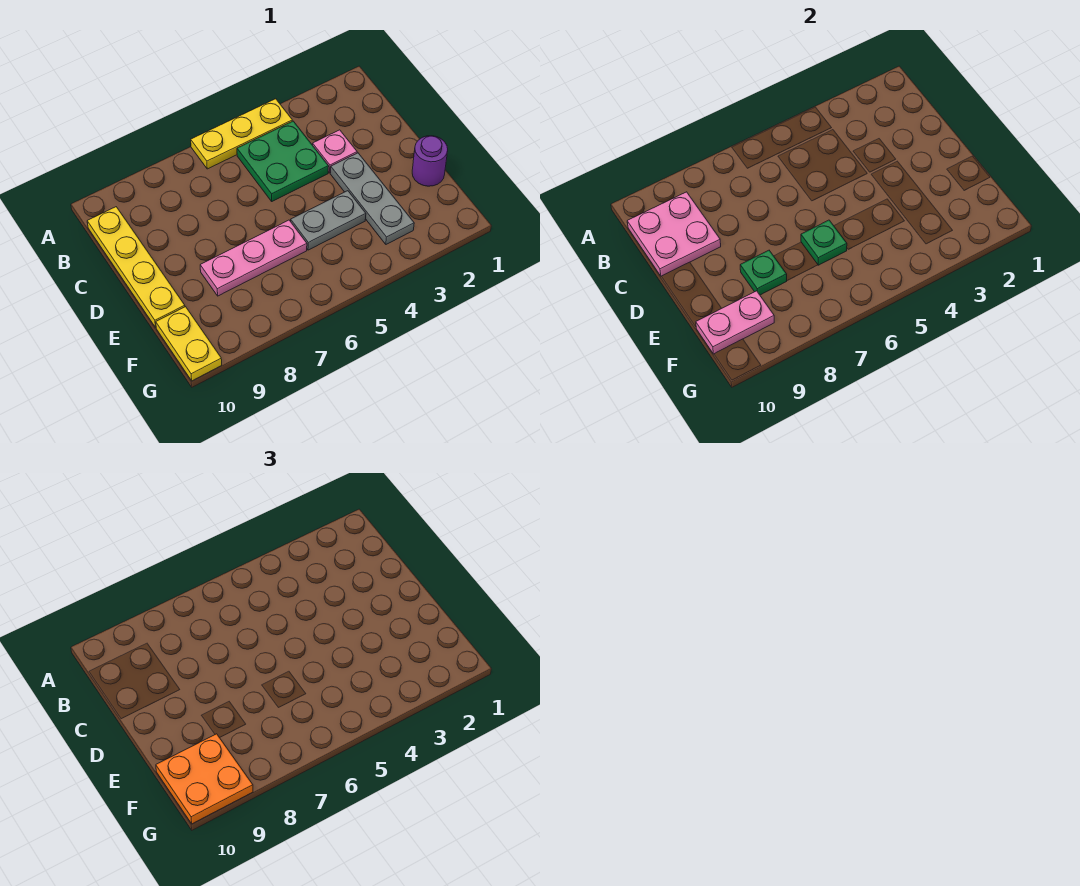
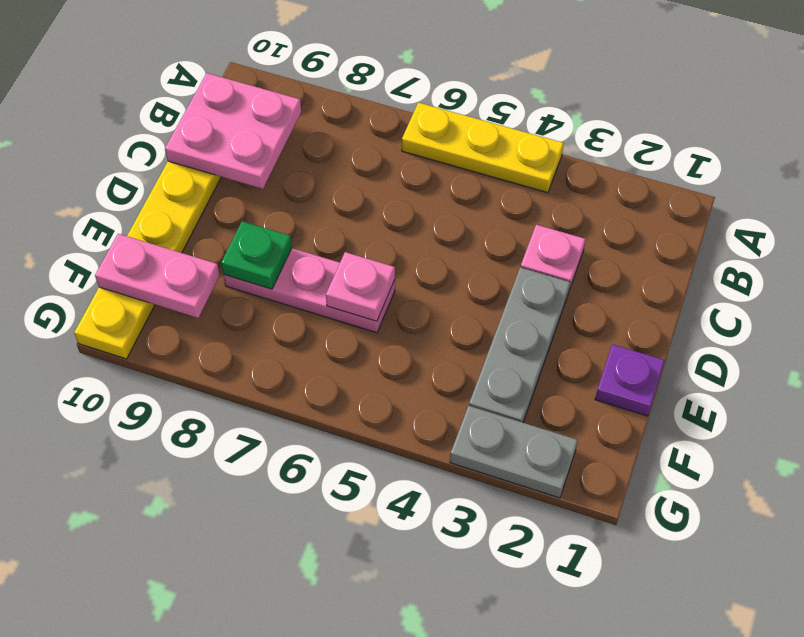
green plate B4:C5 level 1 -> none
purple round brick E1 level 1 -> purple plate E1 level 1
grey plate E4:E5 level 1 -> grey plate G2:G3 level 1
green plate E6 level 2 -> pink plate E6 level 2
orange plate F9:G10 level 3 -> none

